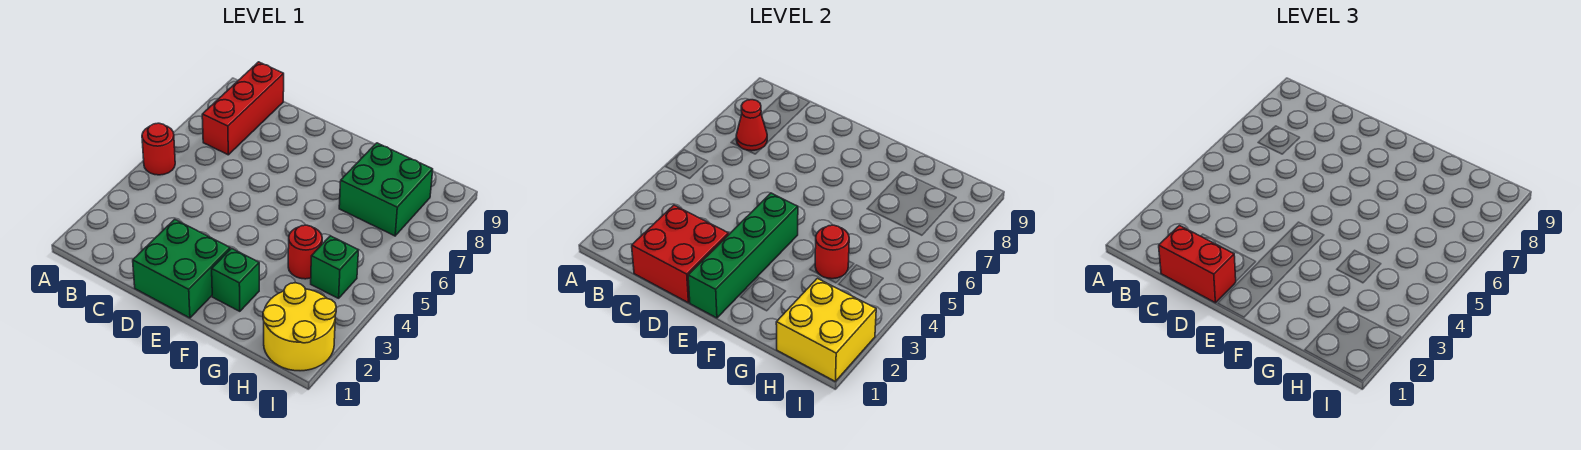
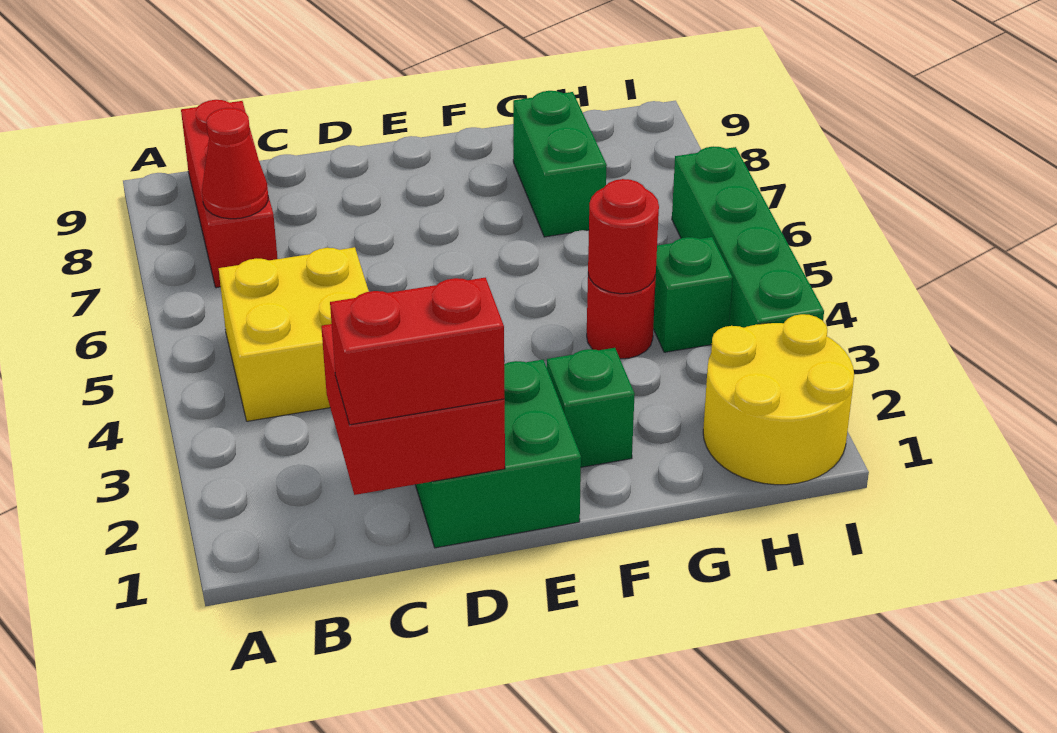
red round brick A5 level 1 -> none
green brick E1:E4 level 2 -> green brick I3:I6 level 1
green brick G7:H8 level 1 -> green brick G7:G8 level 1
yellow brick H1:I2 level 2 -> yellow brick B4:C5 level 1

